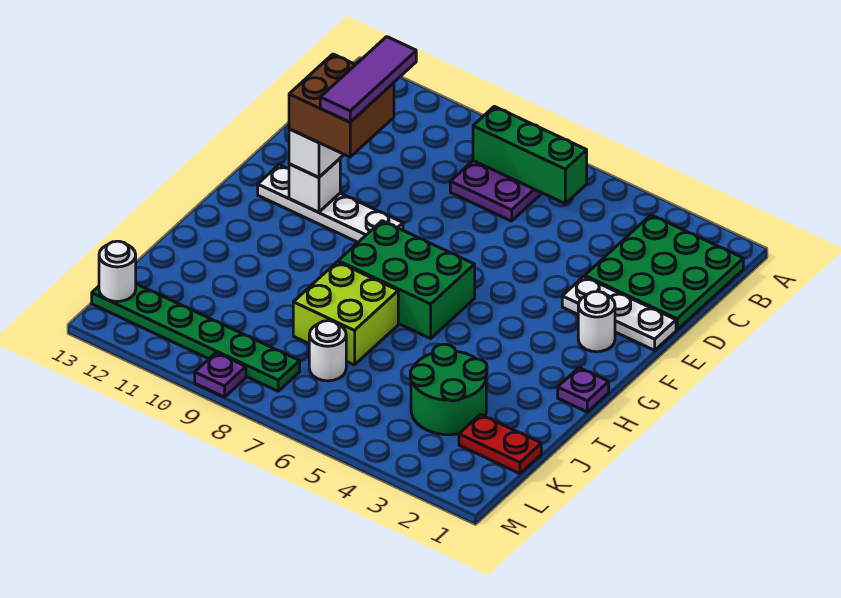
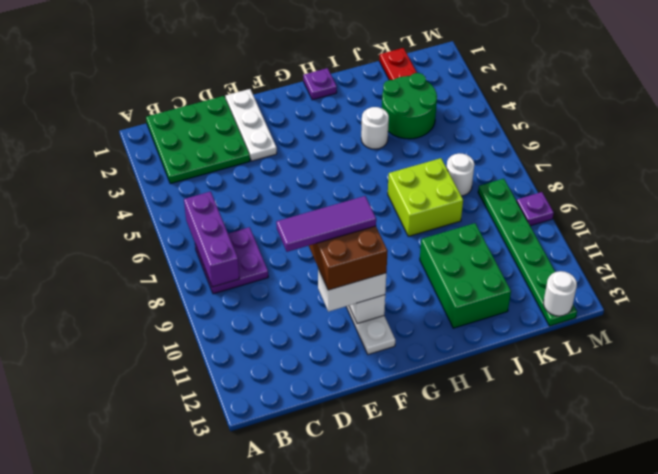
green brick B6:B8 level 2 -> purple brick B6:B8 level 2
white round brick F2 level 1 -> white round brick I4 level 1
green brick G6:H8 level 1 -> green brick I10:J12 level 1

